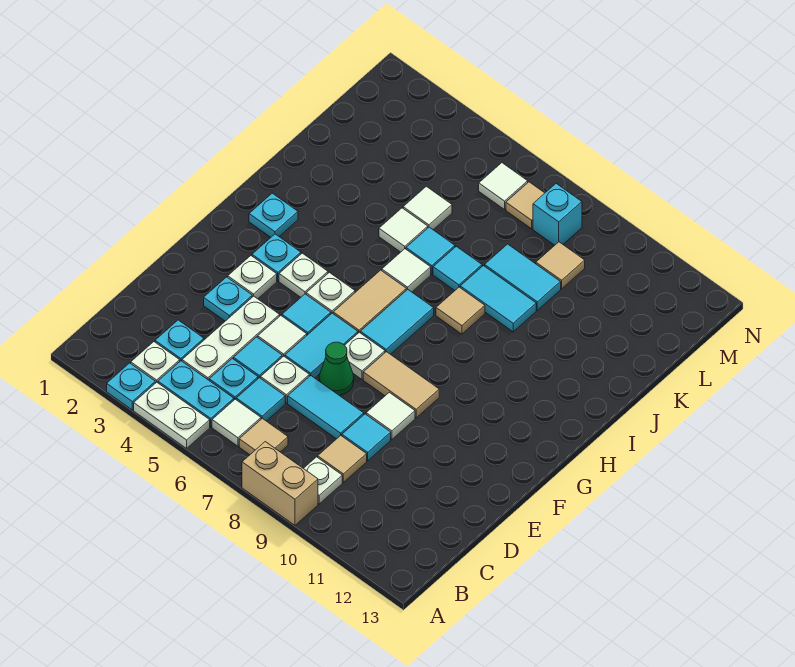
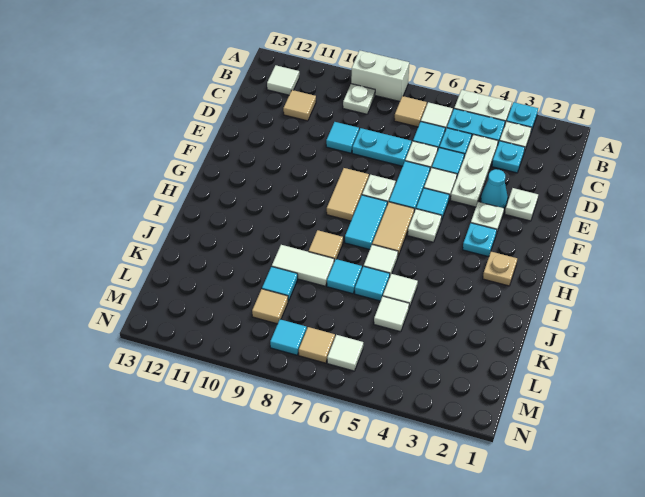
tan brick A8:A9 level 1 -> white brick A8:A9 level 1
tan tile C9 level 1 -> tan tile C11 level 1
cyan tile D7:D8 level 1 -> cyan plate D7:D8 level 1
cyan plate E3 level 1 -> cyan cone E3 level 1
green cone E7 level 1 -> none
white tile E9 level 1 -> white tile B12 level 1
tan tile F8:F9 level 1 -> tan tile F8:G8 level 1
white plate G4 level 1 -> white plate E2 level 1
cyan plate H2 level 1 -> tan plate H2 level 1
cyan tile J8:J9 level 1 -> white tile J8:J9 level 1
cyan tile K8:K9 level 1 -> cyan tile K9 level 1
cyan brick M8 level 1 -> cyan tile M8 level 1

